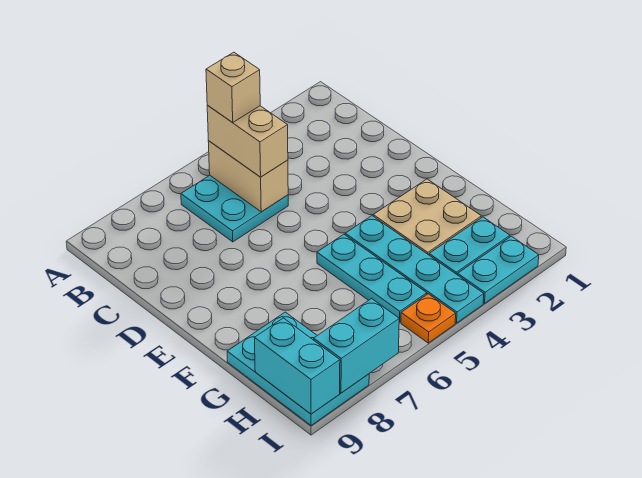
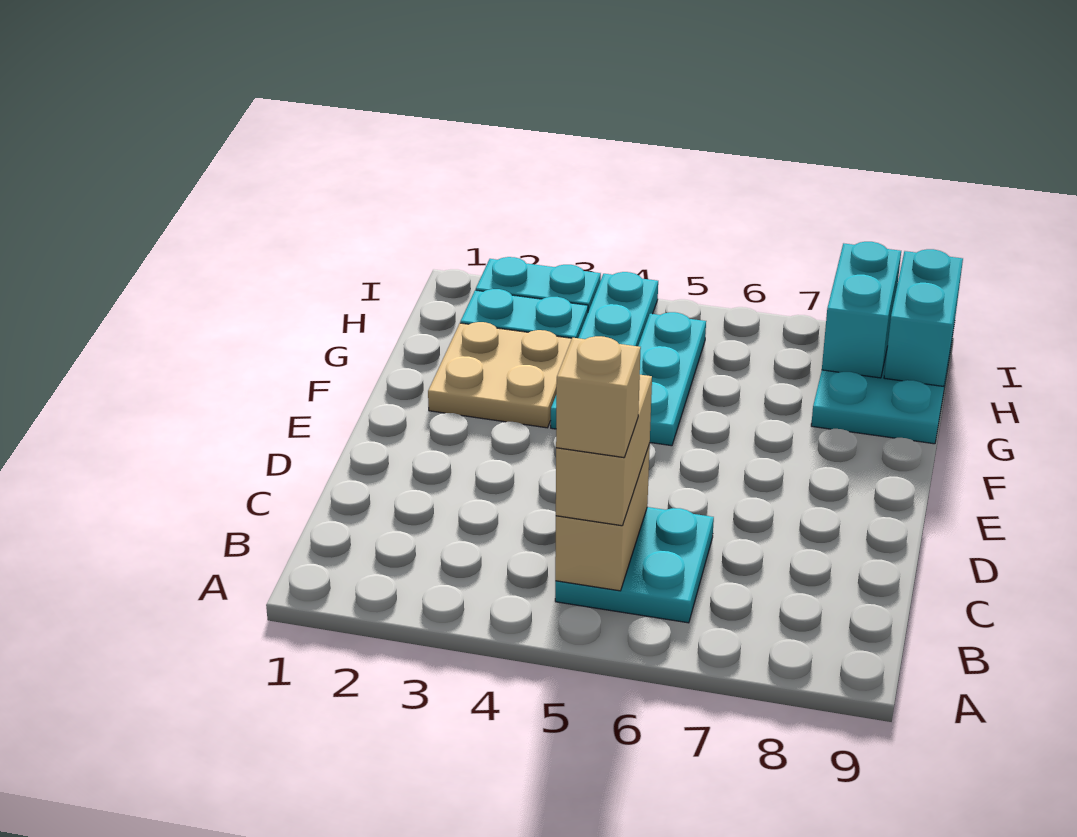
orange plate I5 level 1 -> none
cyan brick I7:I8 level 2 -> cyan brick H8:I8 level 2

